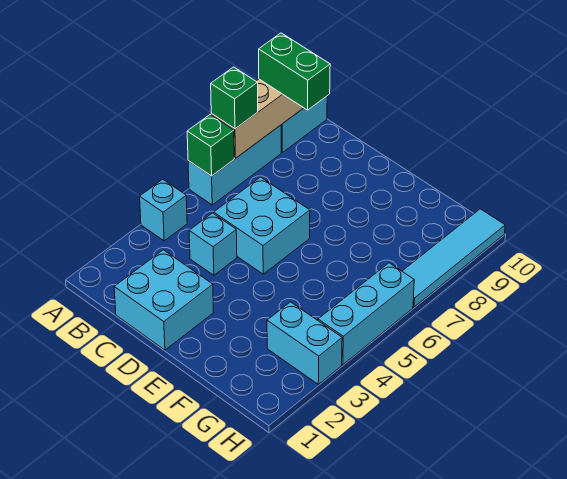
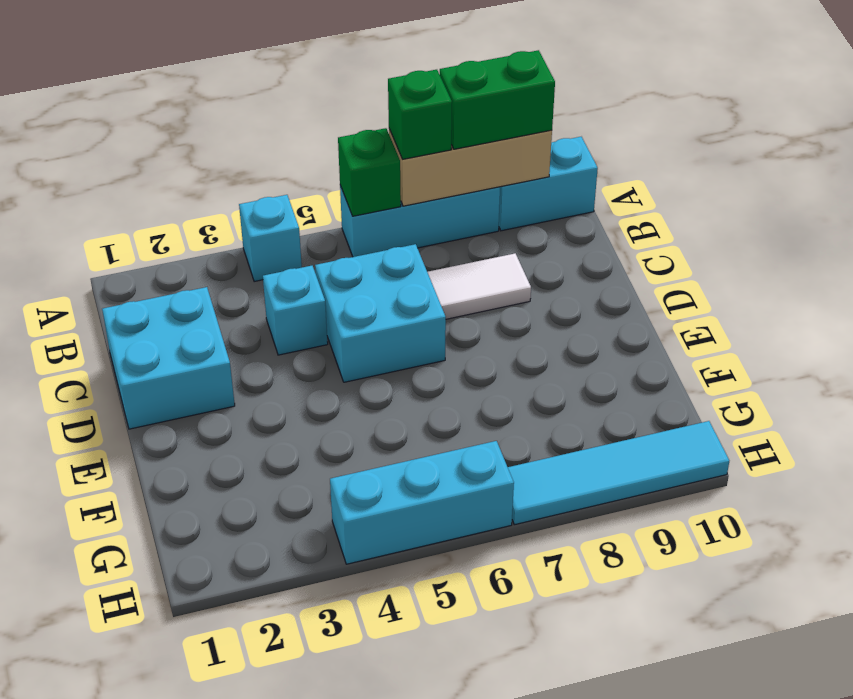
green brick A9:B9 level 3 -> green brick A8:A9 level 3
none -> white tile C7:C8 level 1
cyan brick G3:H3 level 1 -> none

